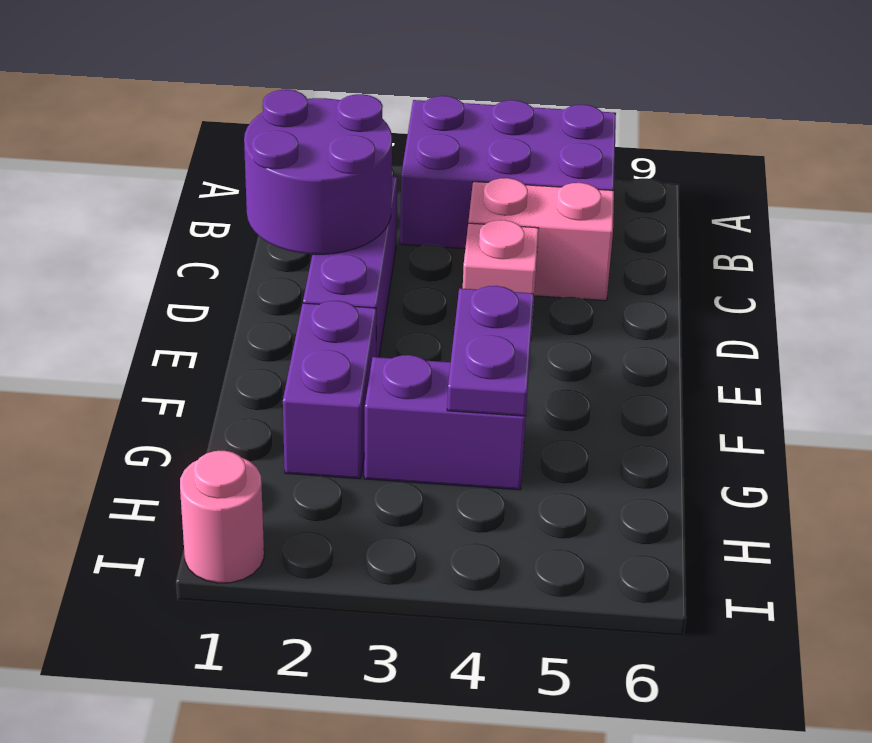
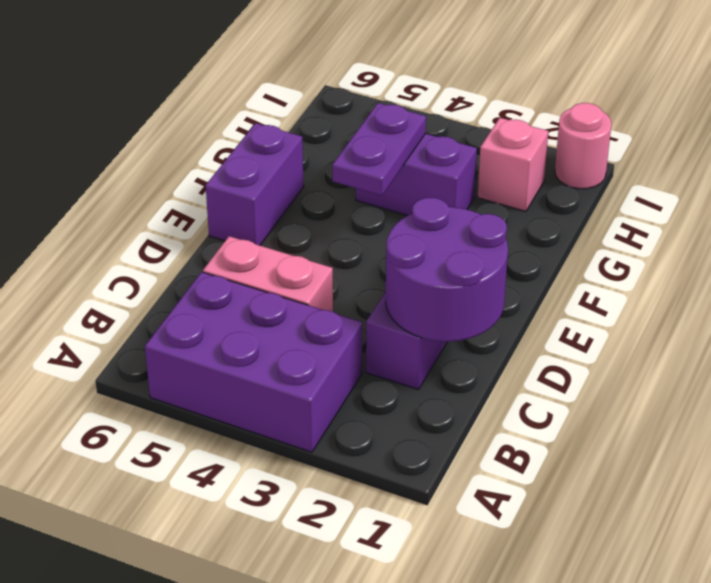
pink brick D4 level 1 -> pink brick H2 level 1
purple brick F2:G2 level 1 -> purple brick E6:F6 level 1

